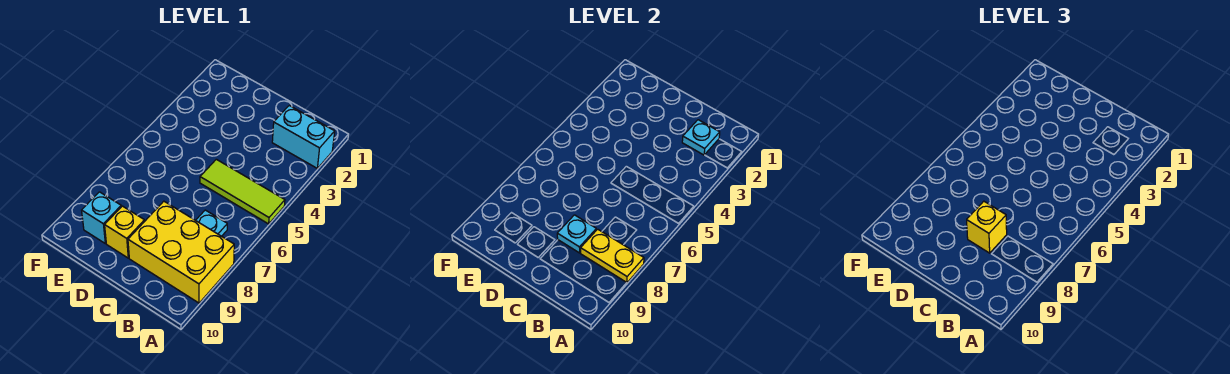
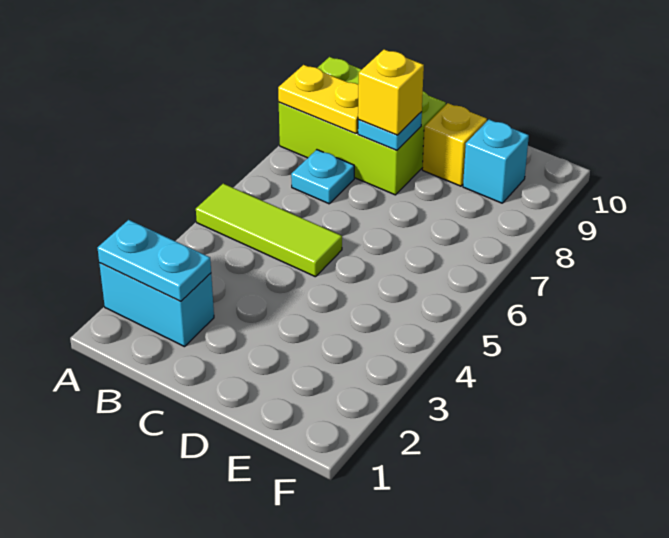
yellow brick A8:C9 level 1 -> lime brick A8:C9 level 1
cyan plate B2 level 2 -> cyan plate A2:B2 level 2

